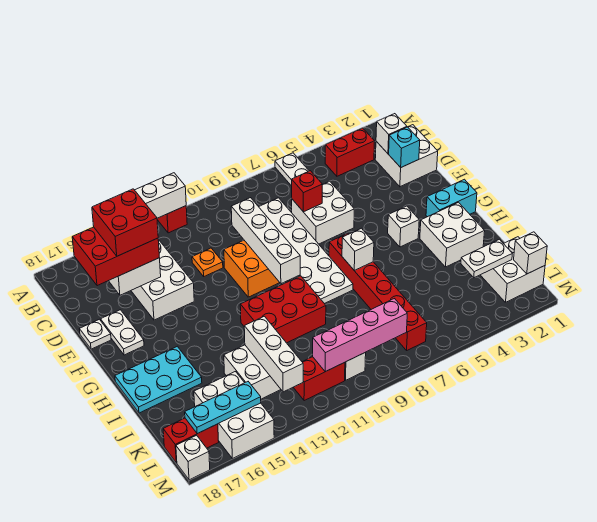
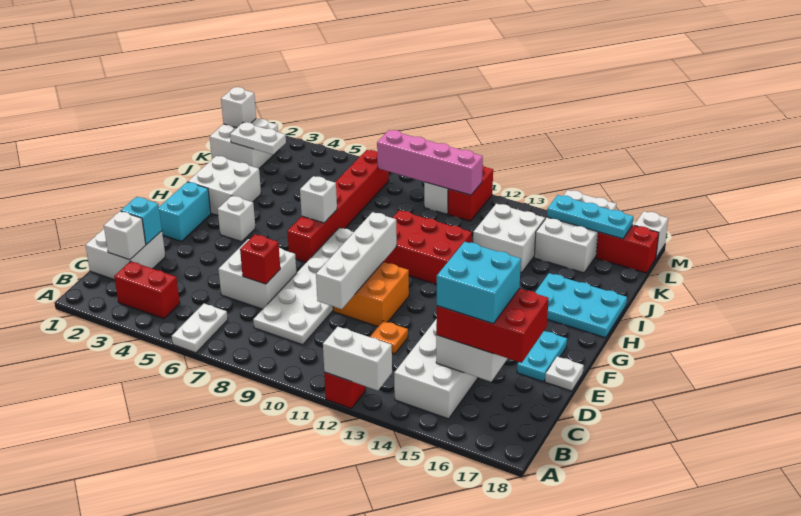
red brick C15:D16 level 4 -> cyan brick C15:D16 level 4
white plate E17:F17 level 1 -> cyan plate E17:F17 level 1
cyan brick G1:G2 level 1 -> cyan brick F2:G2 level 1
white brick J13:L13 level 2 -> none
red brick L11:L12 level 1 -> red brick L11:M11 level 1

